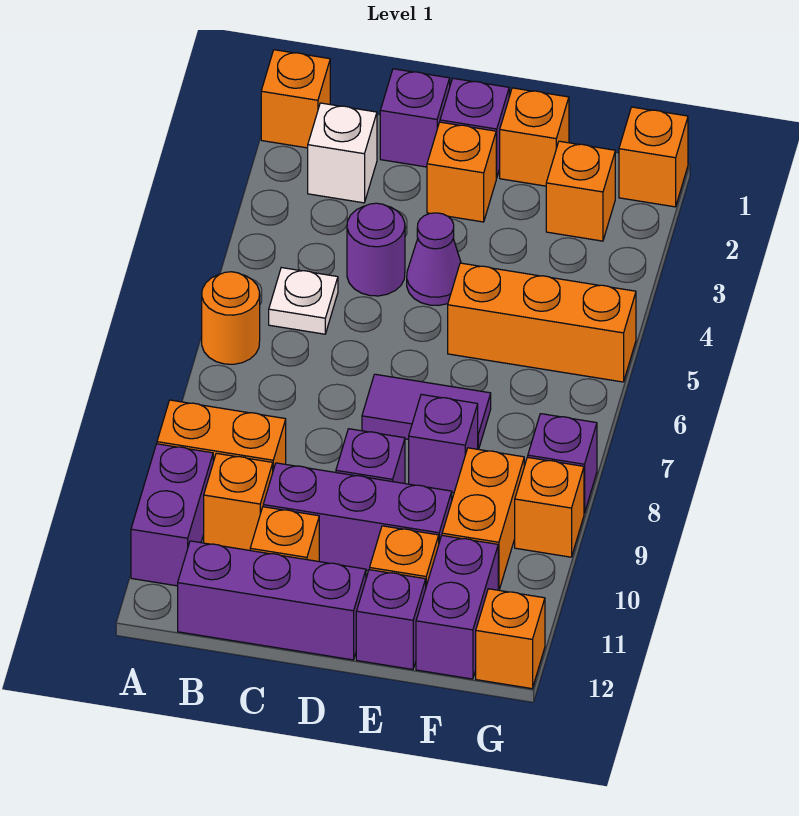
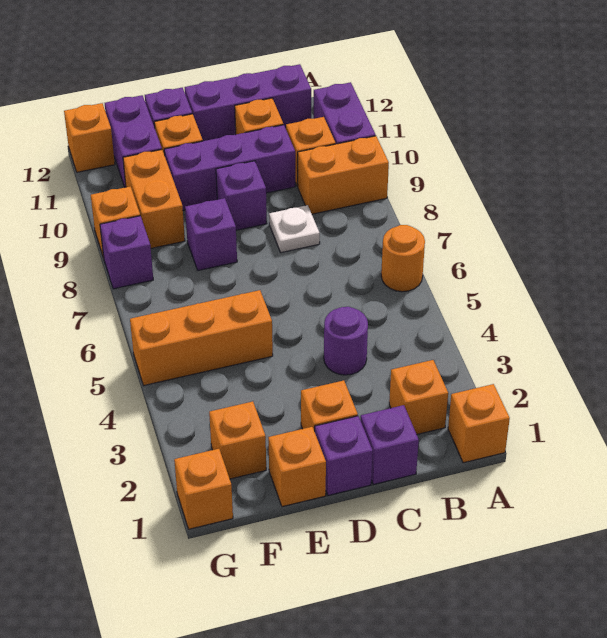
white brick B2 level 1 -> orange brick B2 level 1
white plate B5 level 1 -> white plate C8 level 1
purple cone D4 level 1 -> none
purple tile D7:E7 level 1 -> none

